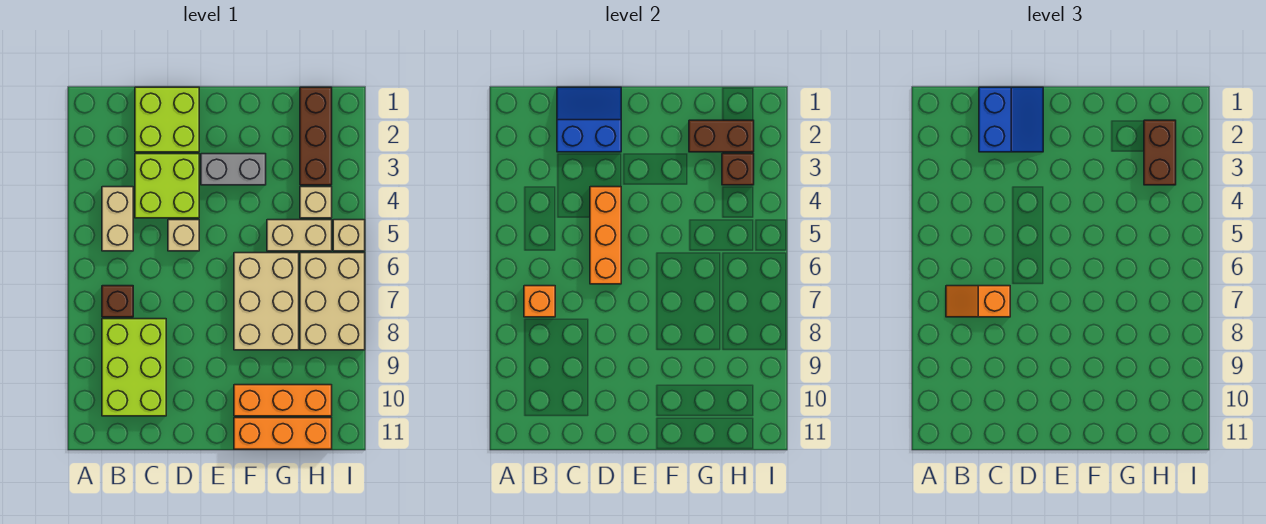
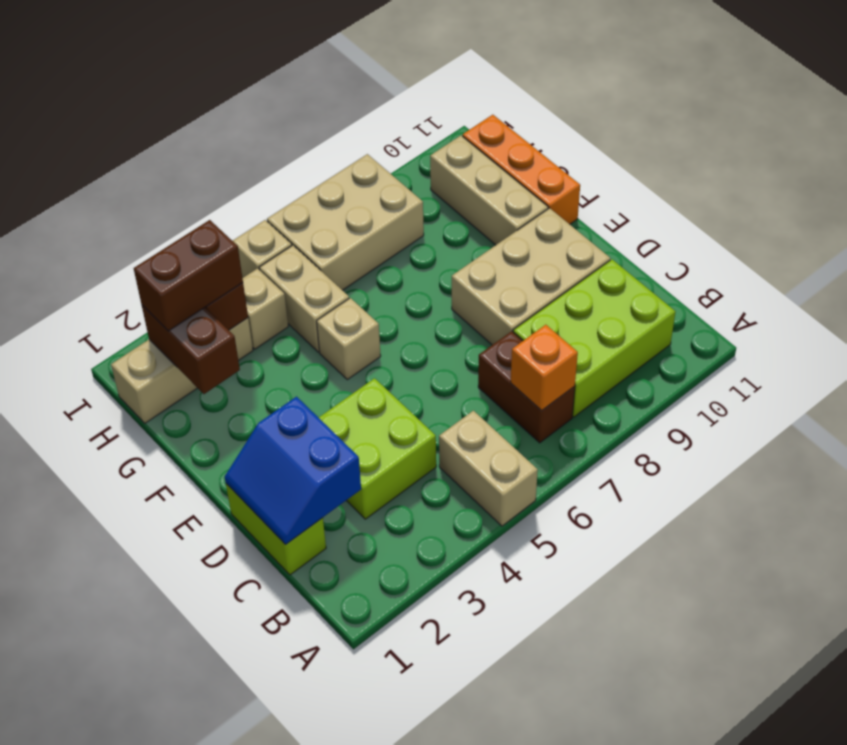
tan brick B4:B5 level 1 -> tan brick A5:B5 level 1
brown brick B7 level 1 -> brown brick B7:C7 level 1
orange slope B7:C7 level 3 top C -> none
lime brick C1:D2 level 1 -> lime brick C1:D1 level 1
blue slope C1:D2 level 3 top C -> none
orange brick D4:D6 level 2 -> none
tan brick D5 level 1 -> tan brick F5 level 1
grey brick E3:F3 level 1 -> none
tan brick F6:G8 level 1 -> tan brick D8:E10 level 1
orange brick F10:H10 level 1 -> tan brick F10:H10 level 1
brown brick H1:H3 level 1 -> tan brick H1:H3 level 1

